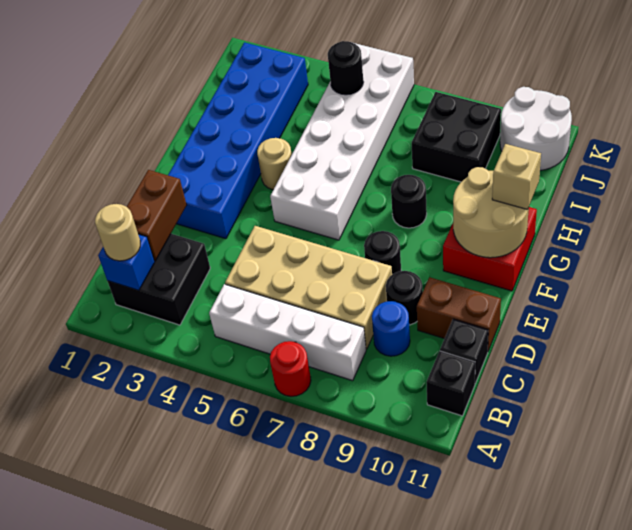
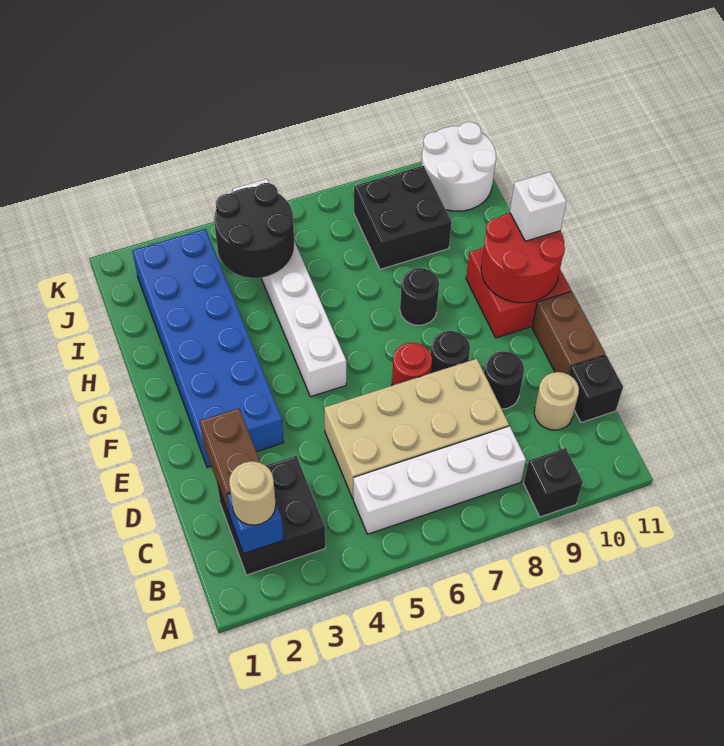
red round brick A7 level 1 -> red round brick E7 level 1
black brick B11 level 1 -> black brick A9 level 1
blue round brick C9 level 1 -> none
brown brick D10:D11 level 1 -> brown brick D11:E11 level 1
white brick F5:K6 level 1 -> white brick F5:K5 level 1
tan round brick F10:G11 level 2 -> red round brick F10:G11 level 2
tan round brick G4 level 1 -> tan round brick C10 level 1
tan brick G11 level 3 -> white brick G11 level 3
black round brick J5 level 2 -> black round brick I4:J5 level 2

